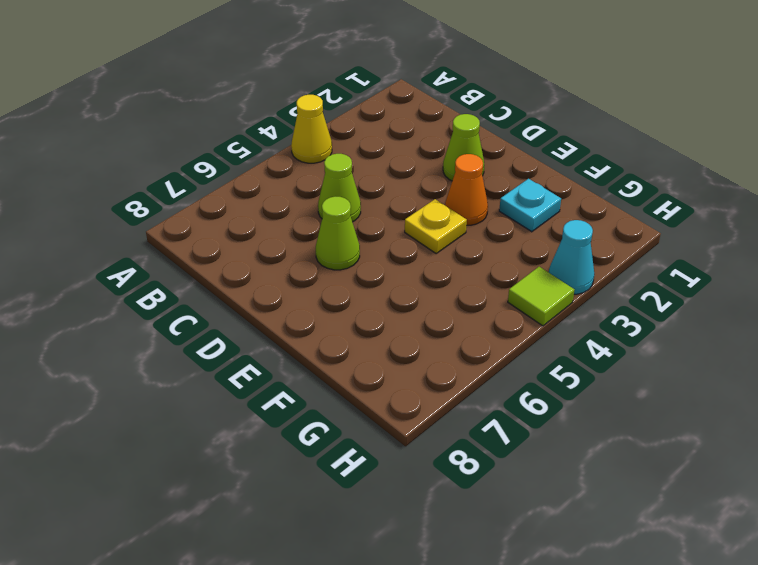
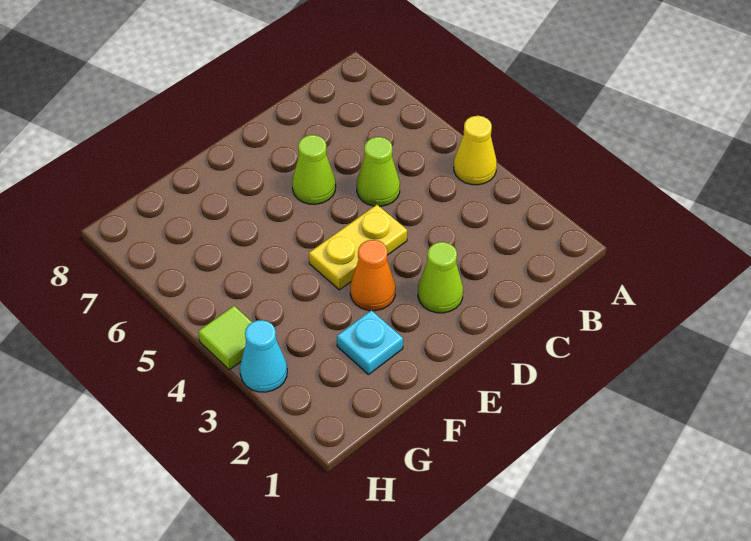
yellow plate E4 level 1 -> yellow plate D4:E4 level 1

